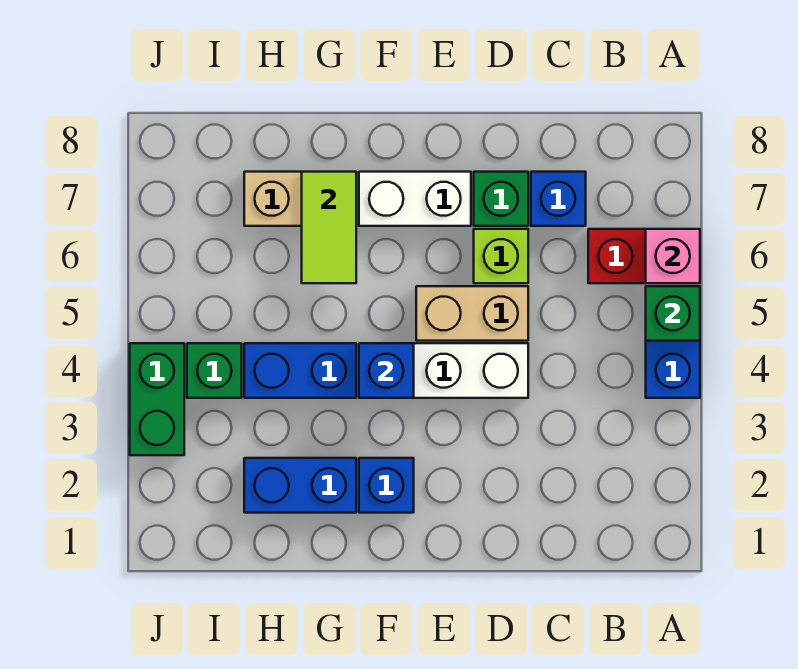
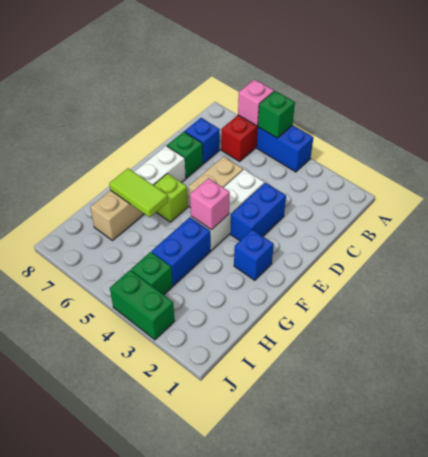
lime brick D6 level 1 -> lime brick F6 level 1
blue brick F4 level 2 -> pink brick F4 level 2
blue brick G2:H2 level 1 -> blue brick D3:E3 level 1

